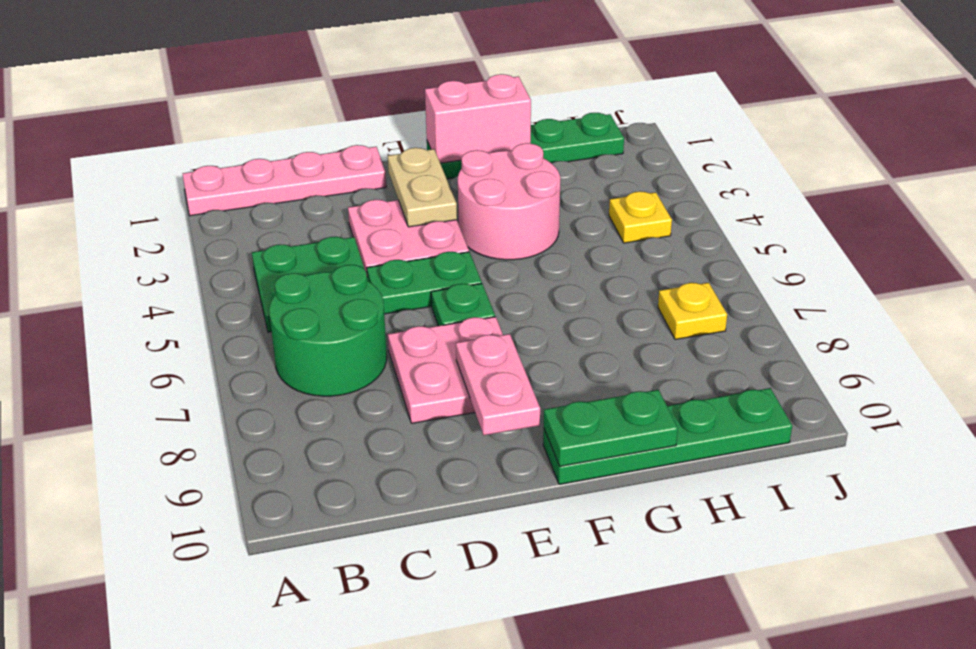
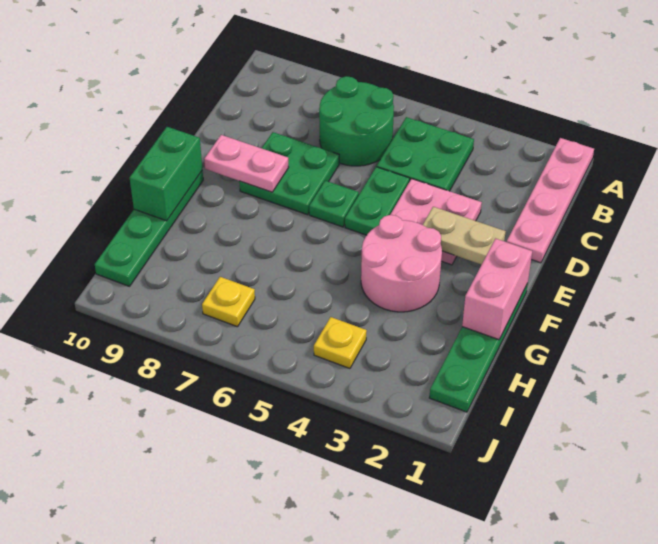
pink plate D7:E8 level 1 -> green plate D7:E8 level 1
green plate F10:G10 level 2 -> green brick F10:G10 level 2

